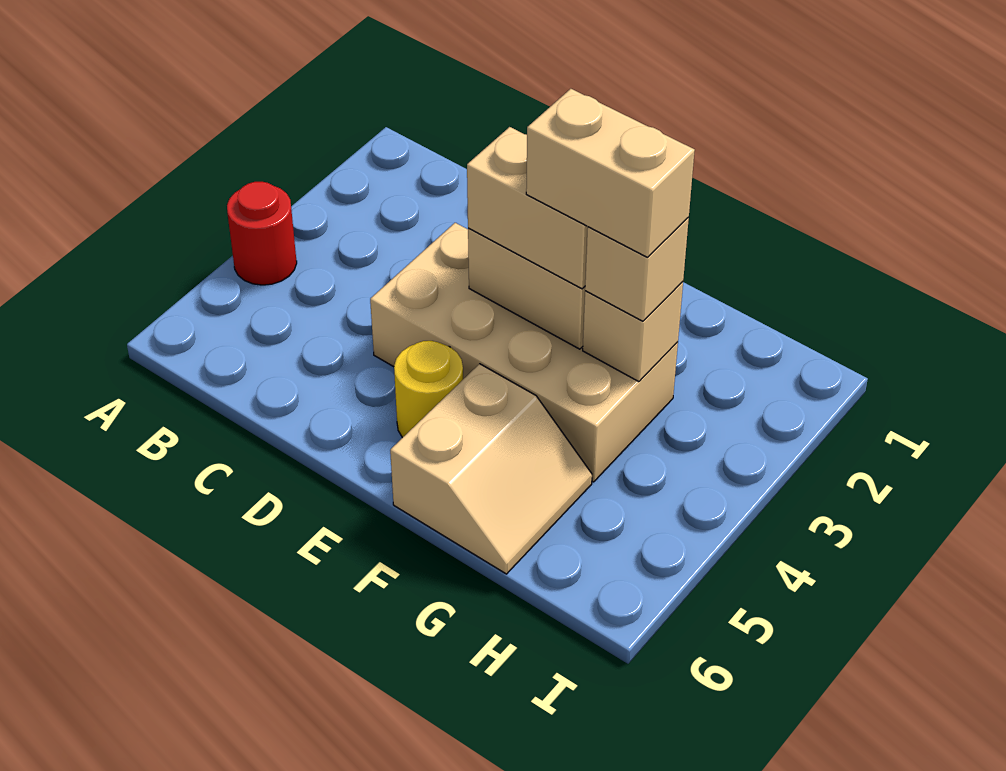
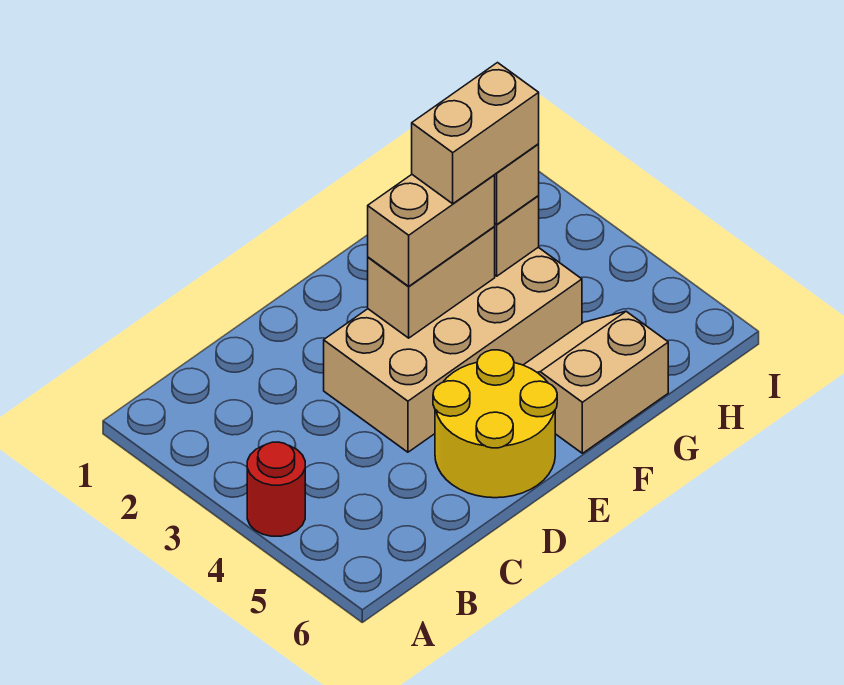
yellow round brick E5 level 1 -> yellow round brick D5:E6 level 1
tan slope F5:G6 level 1 top F -> tan slope F5:G6 level 1 top 6

